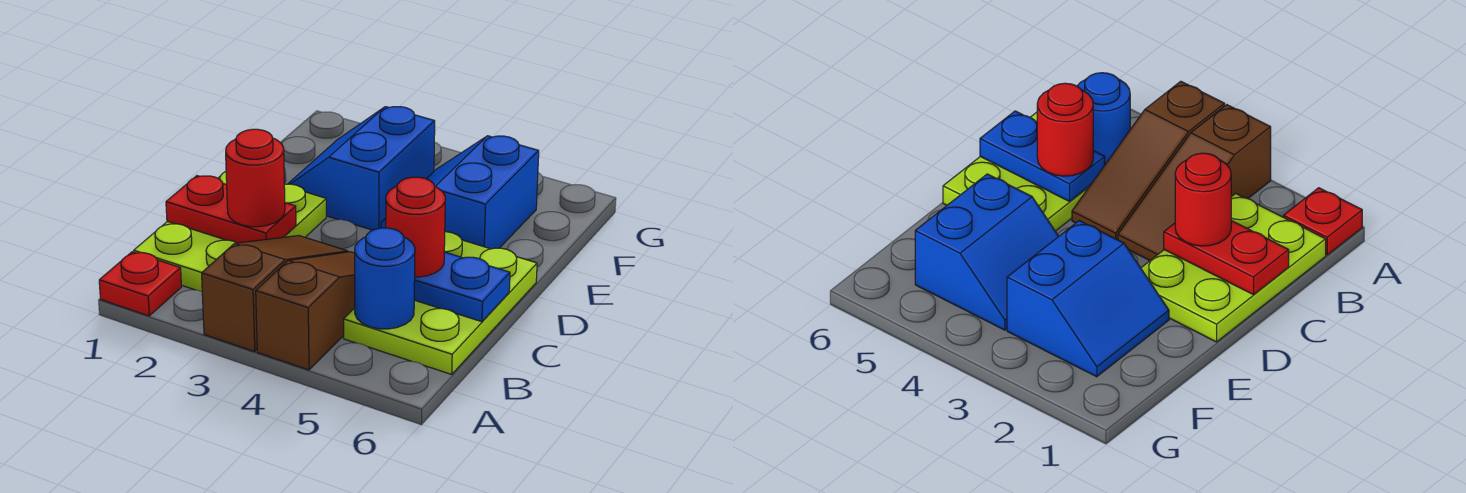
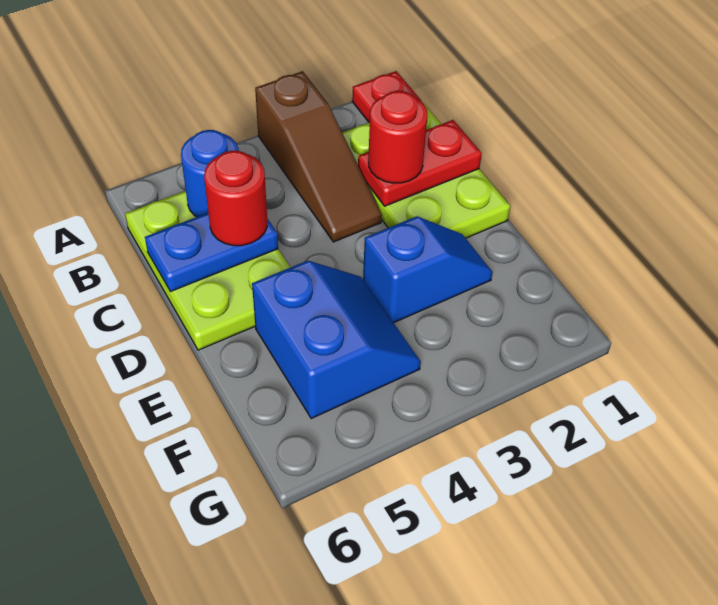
brown slope A4:C4 level 1 top A -> none
blue slope E2:F3 level 1 top 3 -> blue slope E2:E3 level 1 top 3

